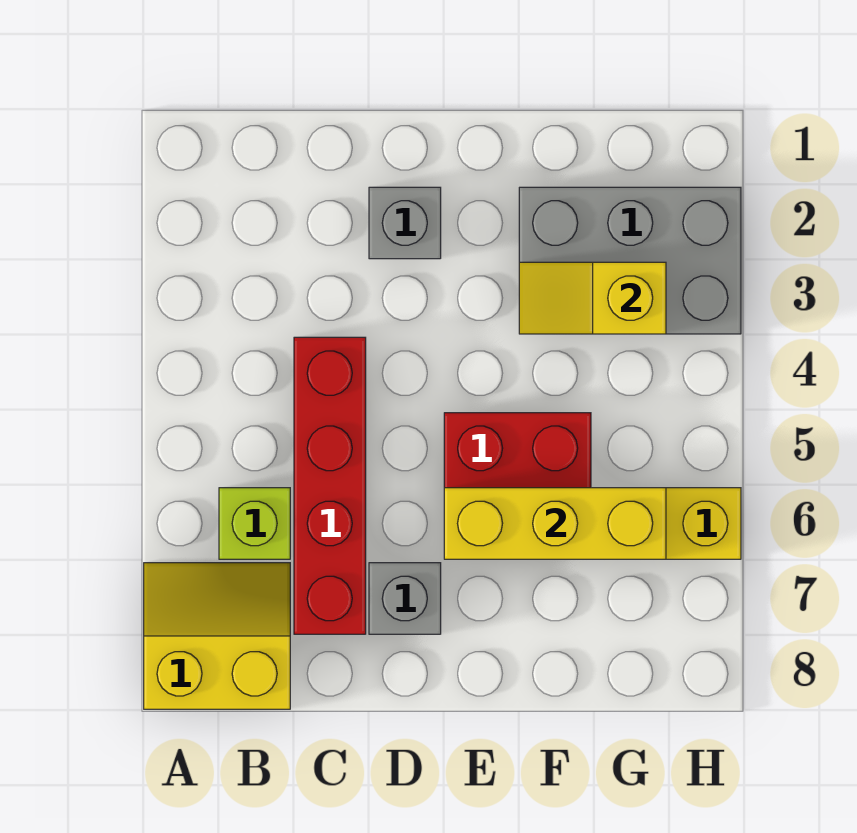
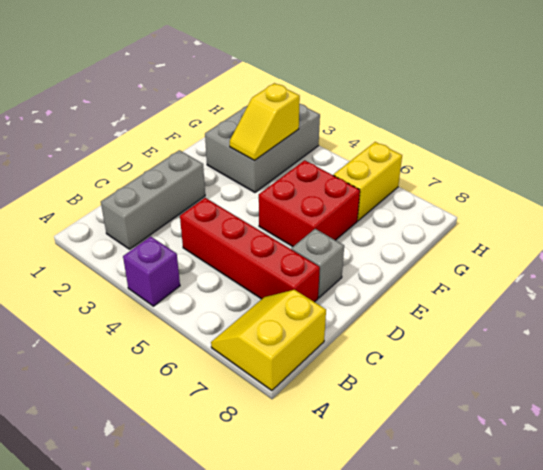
none -> purple brick A4 level 1
lime brick B6 level 1 -> none
grey brick D2 level 1 -> grey brick B2:D2 level 1
yellow brick E6:G6 level 2 -> none

